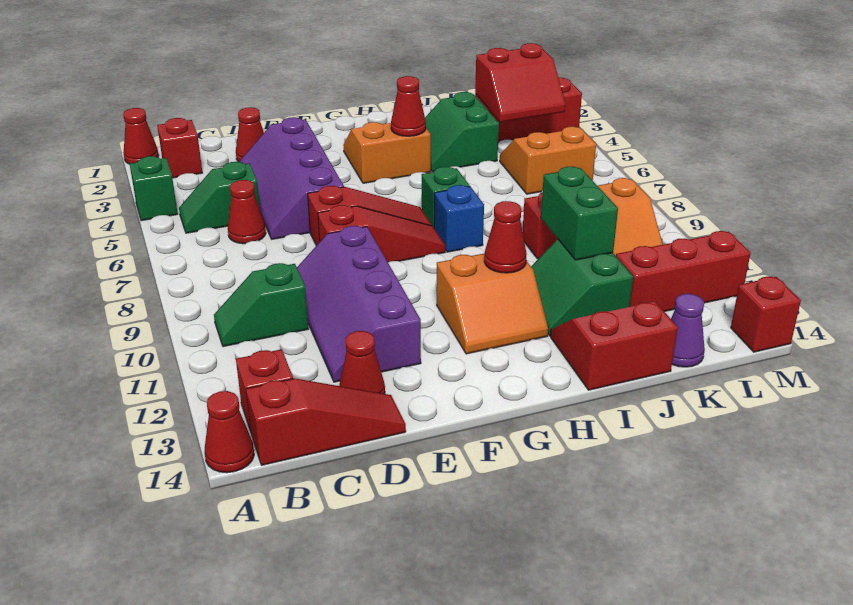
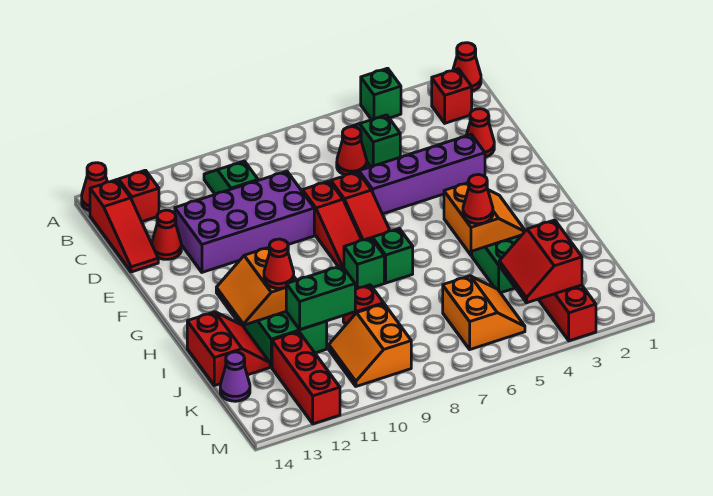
purple slope D9:E12 level 1 top E -> purple brick D9:E12 level 1
blue brick H8 level 1 -> green brick H8 level 1
red brick M14 level 1 -> none

